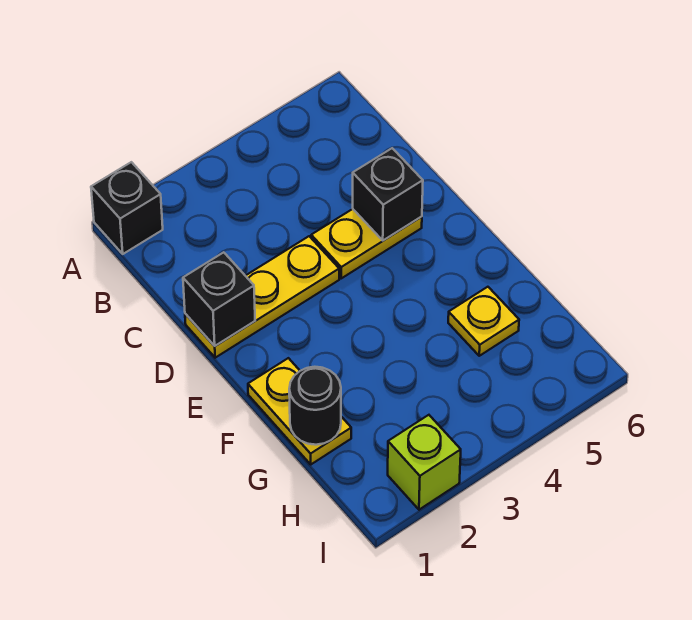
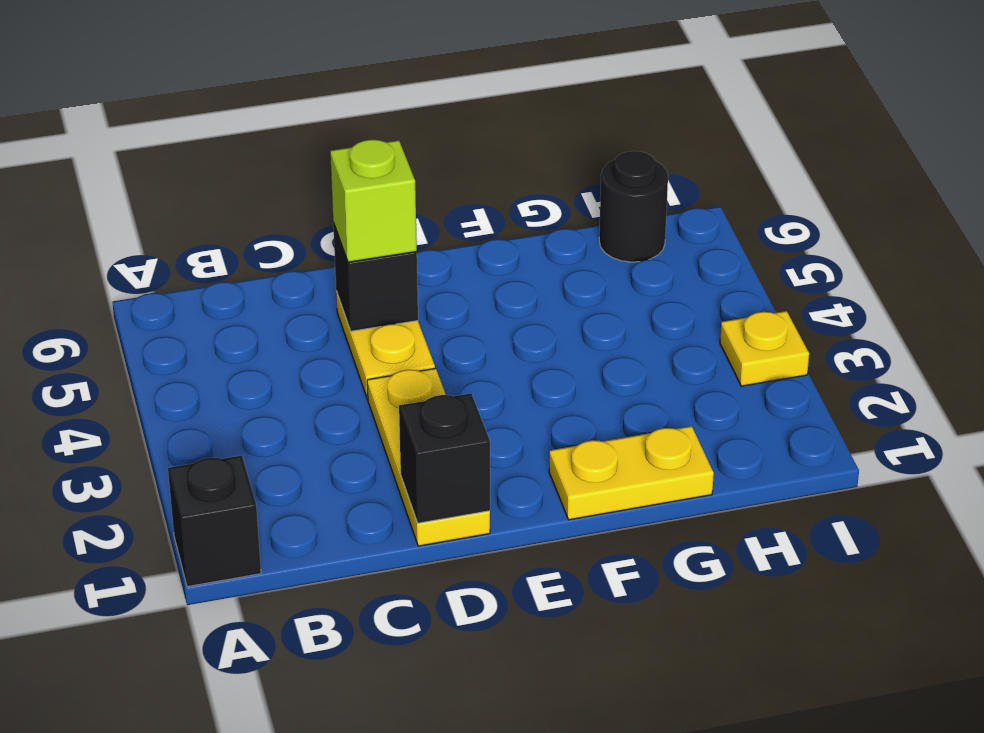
black round brick G1 level 2 -> black round brick H6 level 1
yellow plate G5 level 1 -> yellow plate I3 level 1
lime brick I2 level 1 -> lime brick D5 level 3

